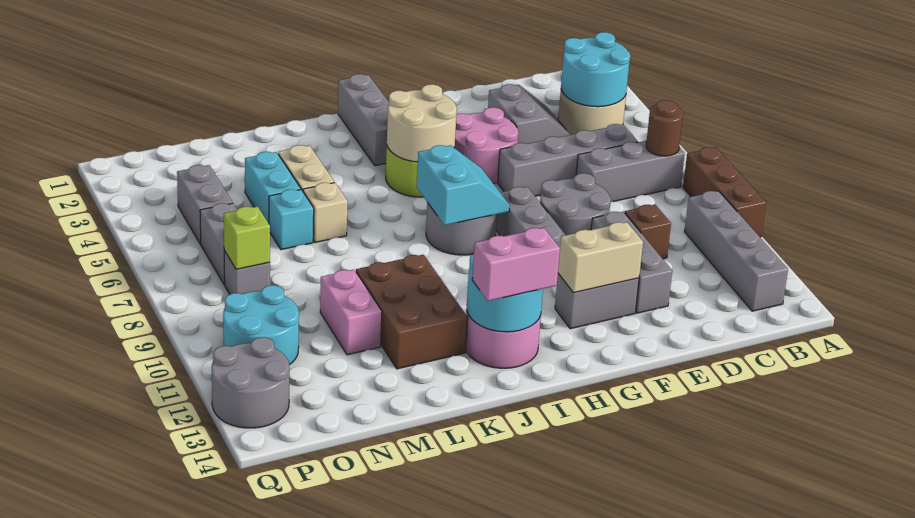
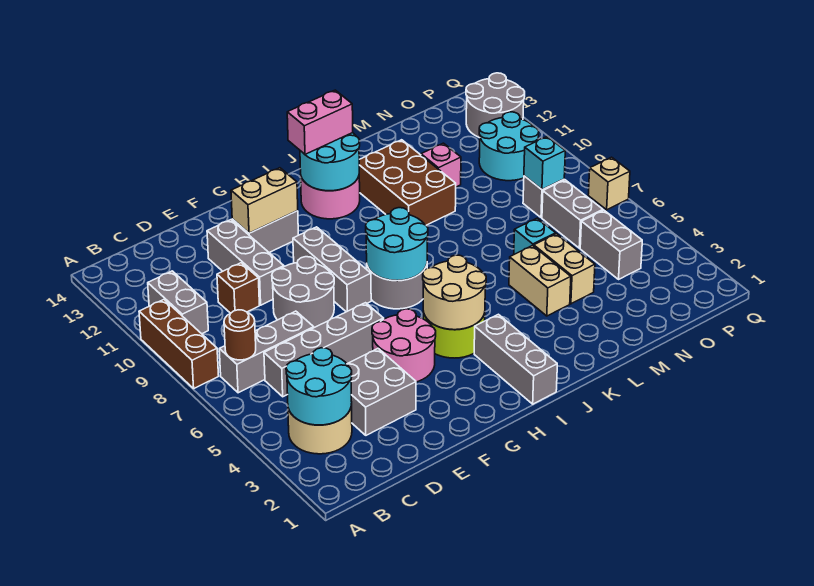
grey brick B10:B13 level 1 -> grey brick B10:B11 level 1
grey slope D3:E4 level 1 top E -> grey brick D3:E4 level 1
cyan slope H7:I8 level 2 top I -> cyan round brick H7:I8 level 2
tan brick L6 level 1 -> tan brick Q7 level 1
cyan brick M4:M5 level 1 -> tan brick M4:M5 level 1
pink brick M10:M11 level 1 -> pink brick M11 level 1
lime brick O8 level 2 -> cyan brick O8 level 2

